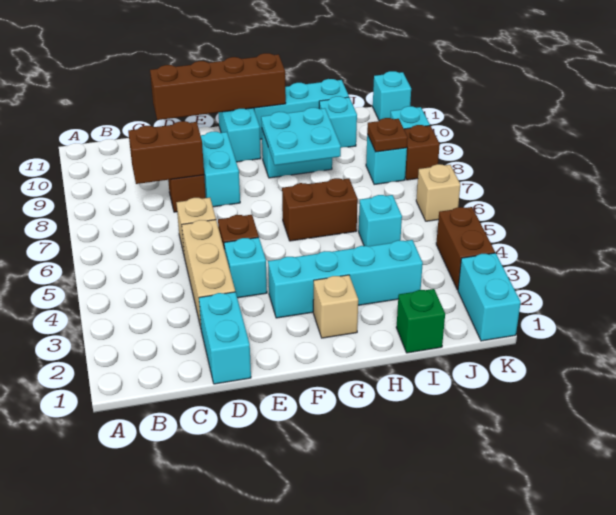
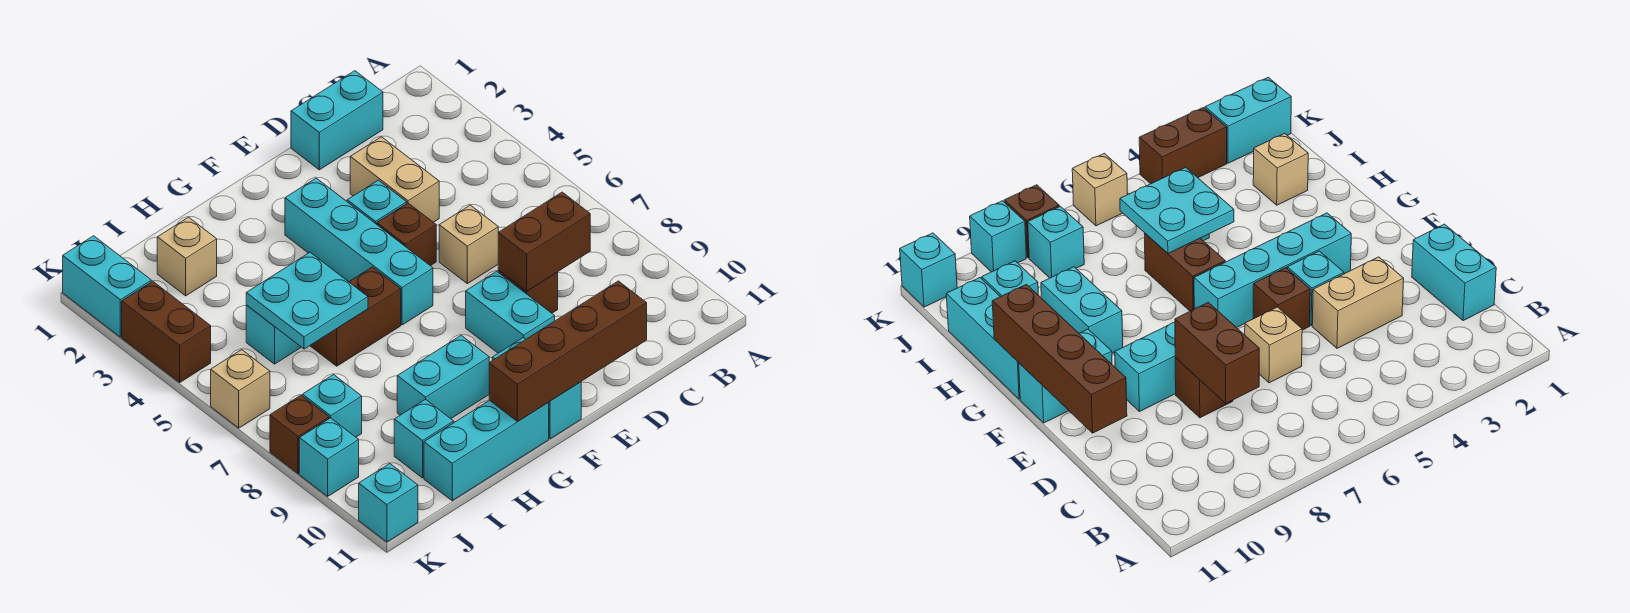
cyan brick D1:D2 level 1 -> cyan brick C1:D1 level 1
tan brick D3:D5 level 1 -> tan brick D3:D4 level 1
cyan brick F3:I3 level 1 -> cyan brick F3:F6 level 1
tan brick G2 level 1 -> tan brick I2 level 1
cyan plate G8:H9 level 2 -> cyan plate H5:I6 level 2
green brick I1 level 1 -> none
brown plate J8 level 2 -> none

